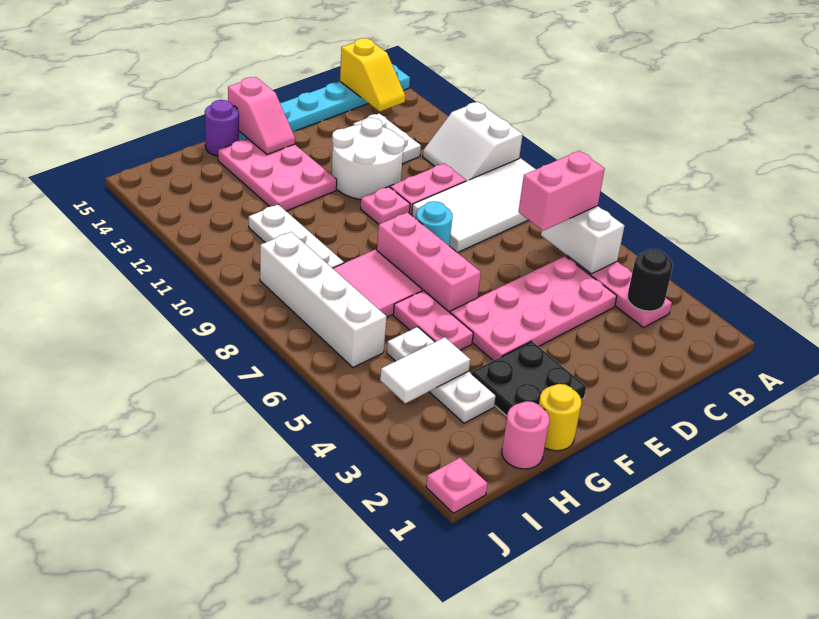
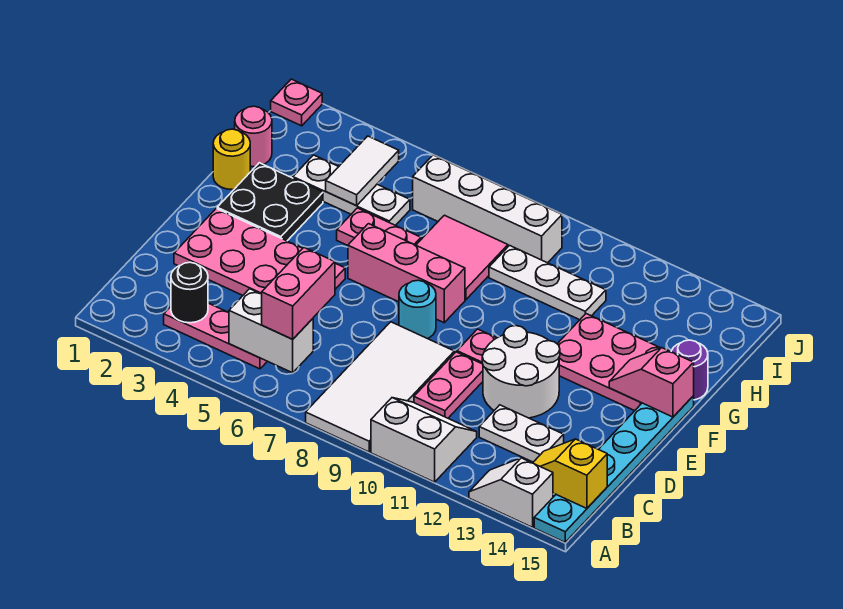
none -> white slope A13:A14 level 1 top 14
pink plate C4:F5 level 1 -> pink plate D2:E5 level 1

